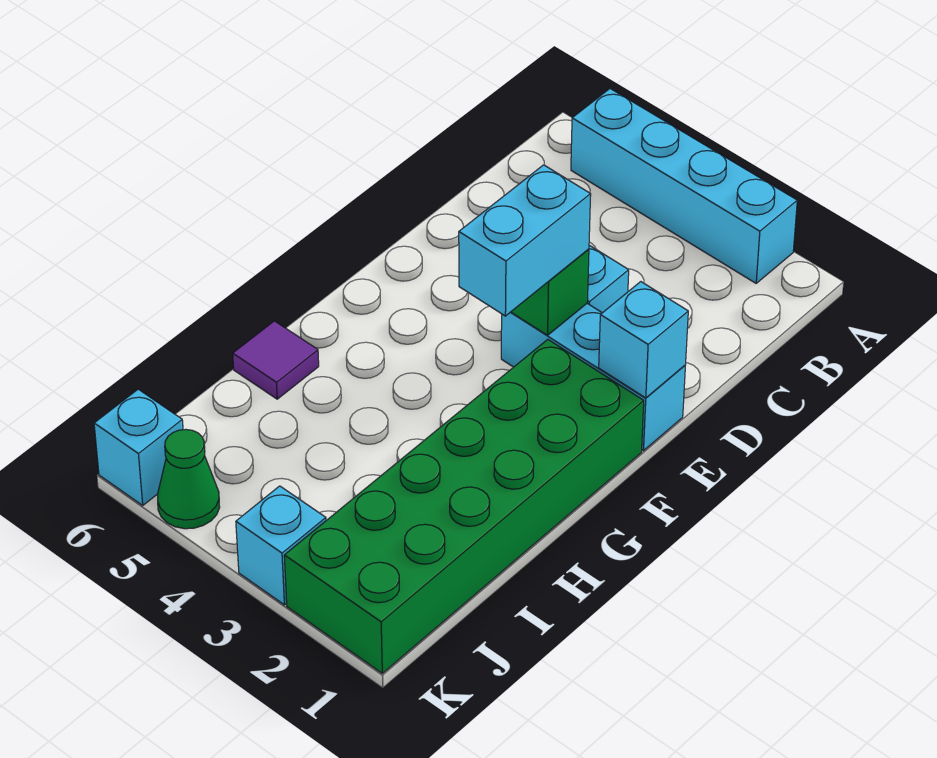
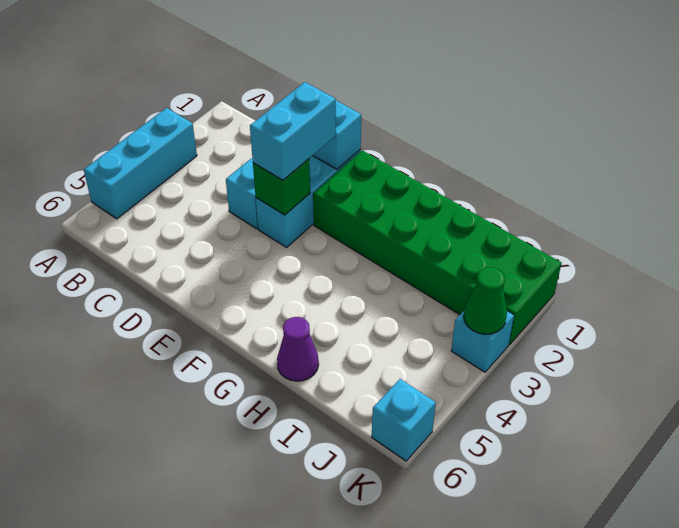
cyan brick A2:A5 level 1 -> cyan brick A3:A5 level 1
cyan brick E3:F3 level 3 -> cyan brick E2:E3 level 3
purple tile H6 level 1 -> purple cone H6 level 1
green cone K5 level 1 -> green cone K3 level 2

